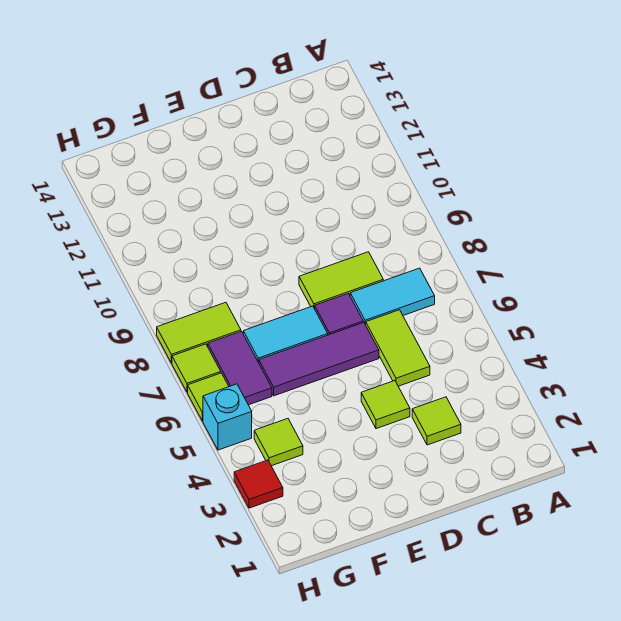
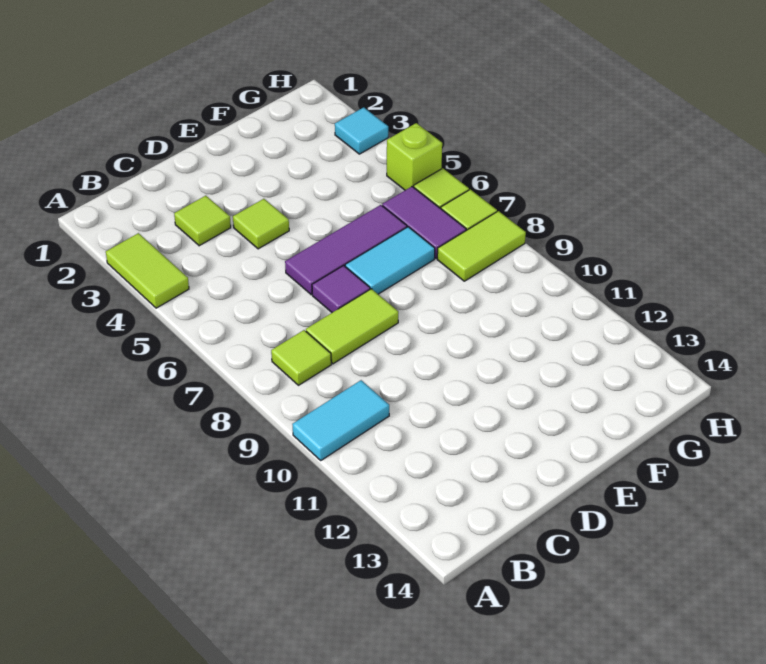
cyan tile B7:C7 level 1 -> cyan tile A10:B10 level 1
lime tile C5:C6 level 1 -> lime tile A3:A4 level 1
lime tile G4 level 1 -> lime tile B8 level 1
red tile H3 level 1 -> cyan tile H3 level 1
cyan brick H5 level 1 -> lime brick H5 level 1

